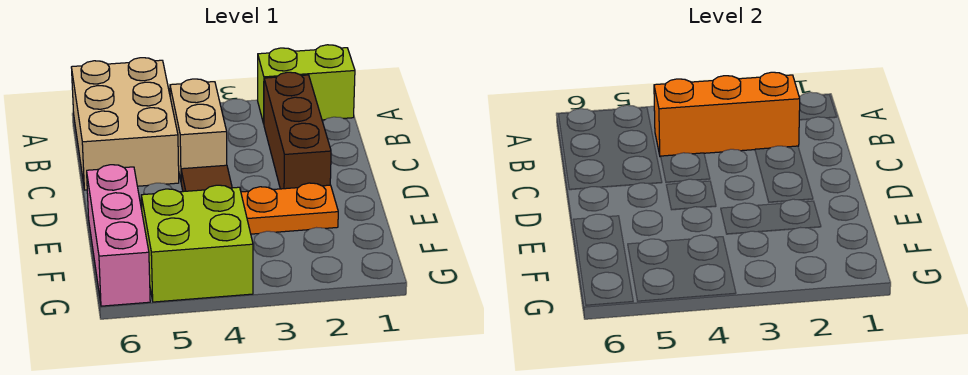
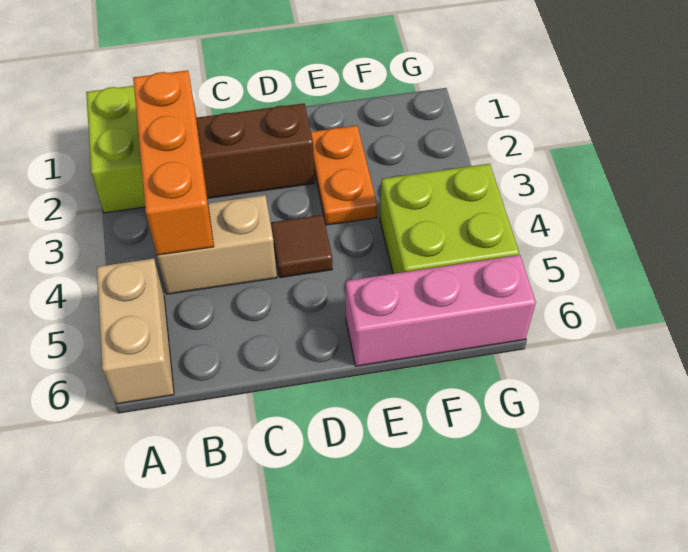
tan brick A5:C6 level 1 -> tan brick A5:A6 level 1

